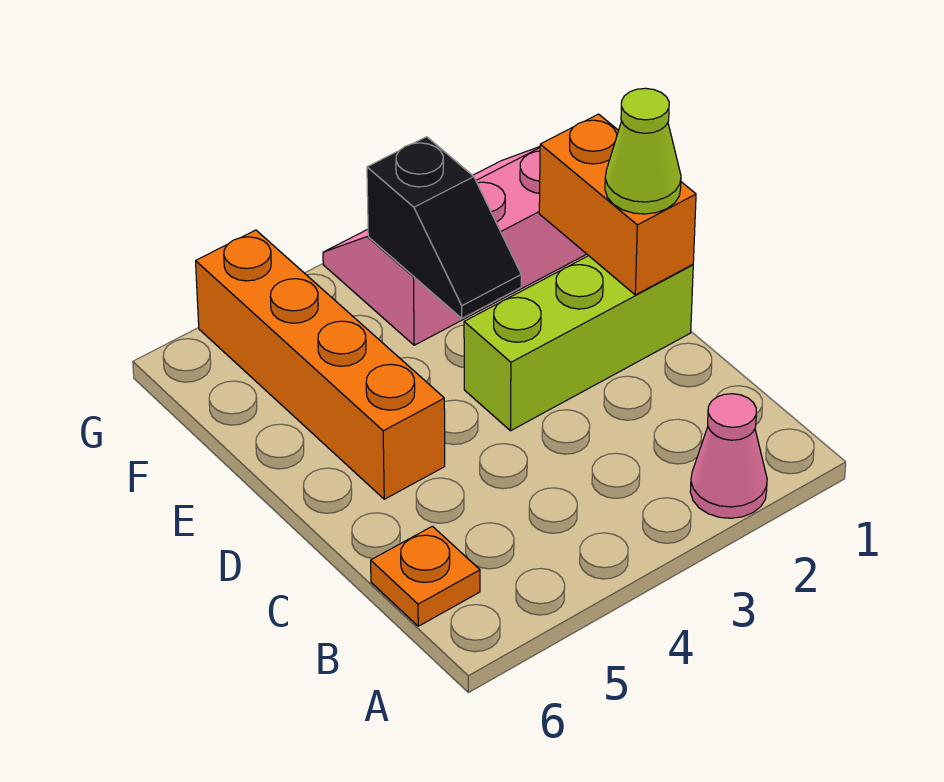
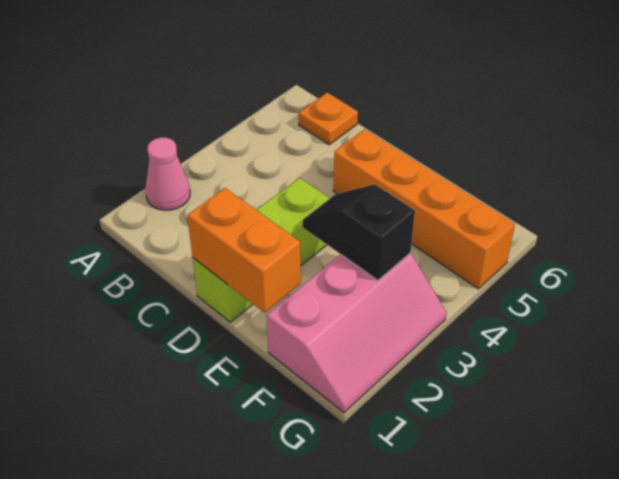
lime cone D1 level 3 -> none

